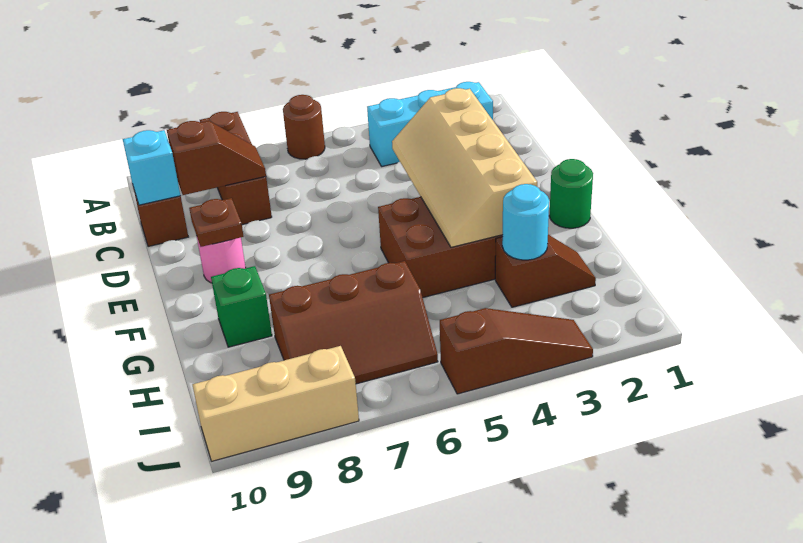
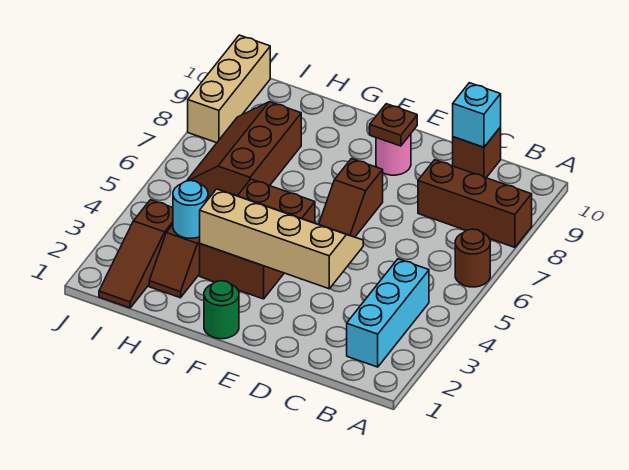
brown slope C8:C9 level 2 top 9 -> brown slope E6:E7 level 1 top 7
green brick G9 level 1 -> none
brown slope J3:J5 level 1 top 5 -> brown slope I1:I3 level 1 top 3

